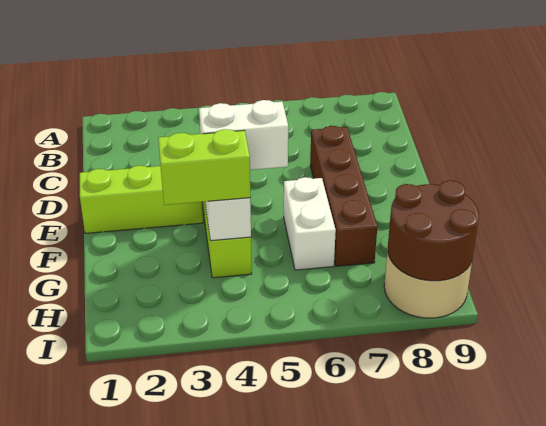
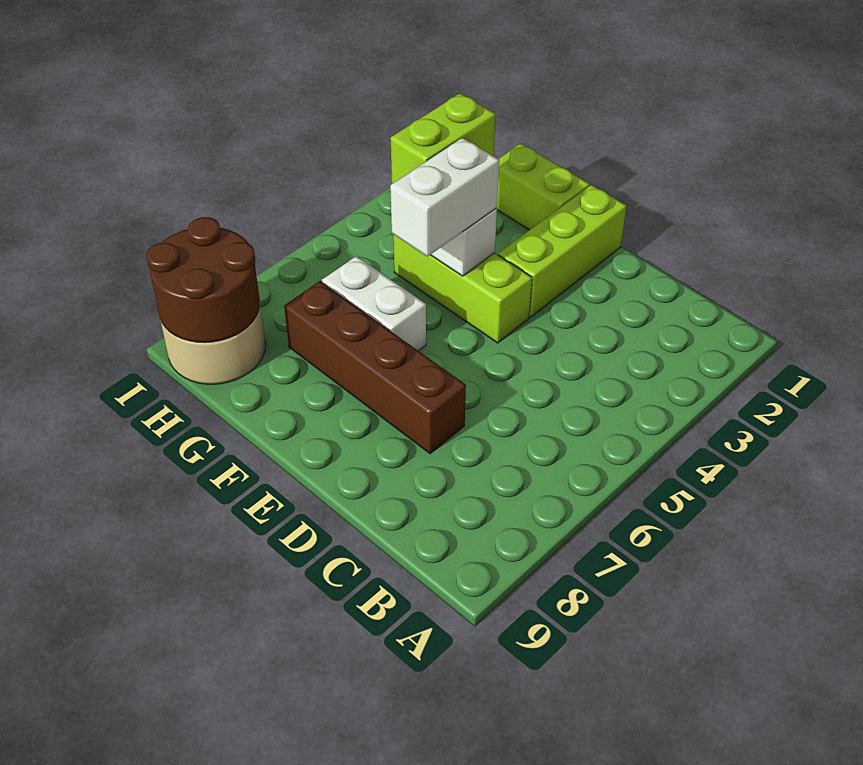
none -> lime brick F1:G1 level 1

